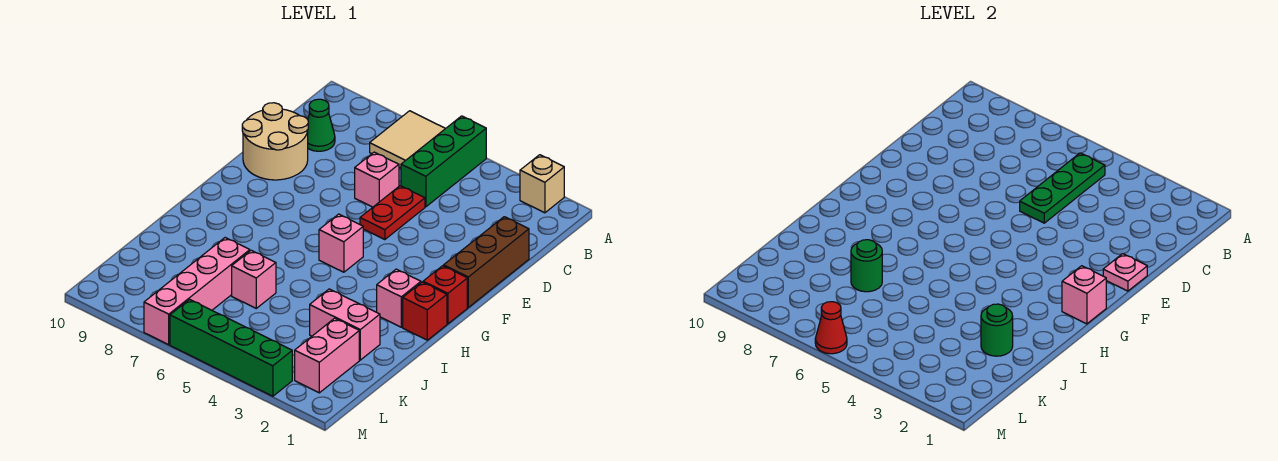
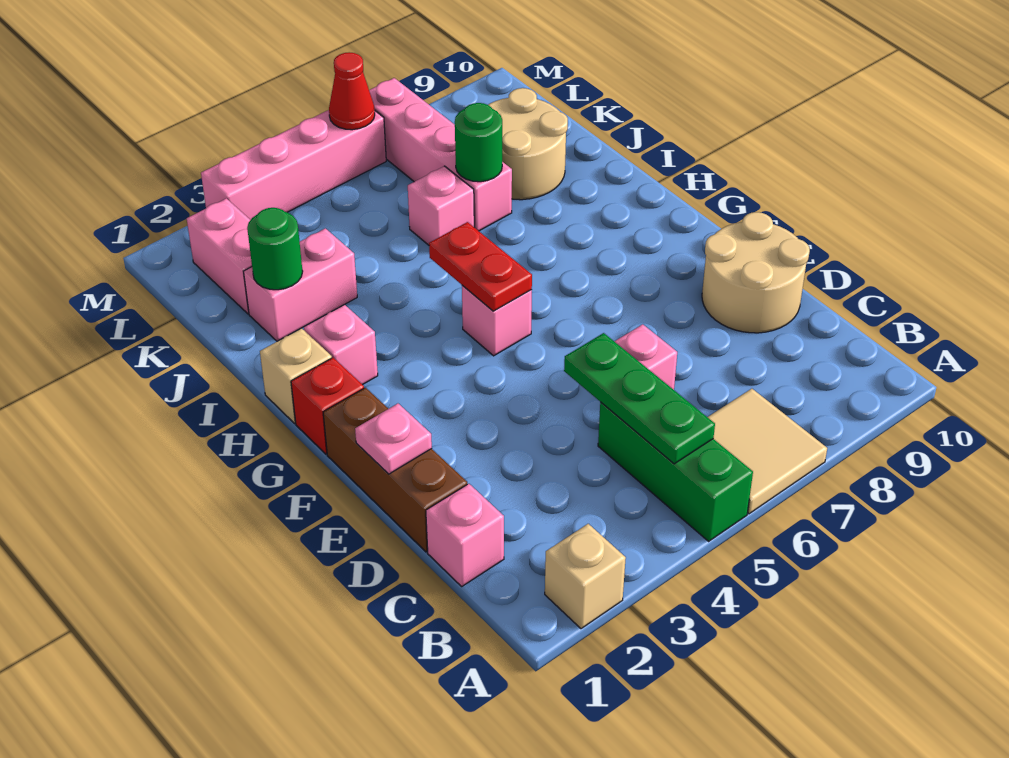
green cone C9 level 1 -> none
red plate D5:E5 level 1 -> red plate G5:H5 level 2
pink brick G1 level 2 -> pink brick C1 level 1
red brick H1 level 1 -> tan brick H1 level 1
none -> tan round brick J8:K9 level 1
green brick M3:M6 level 1 -> pink brick M3:M6 level 1

